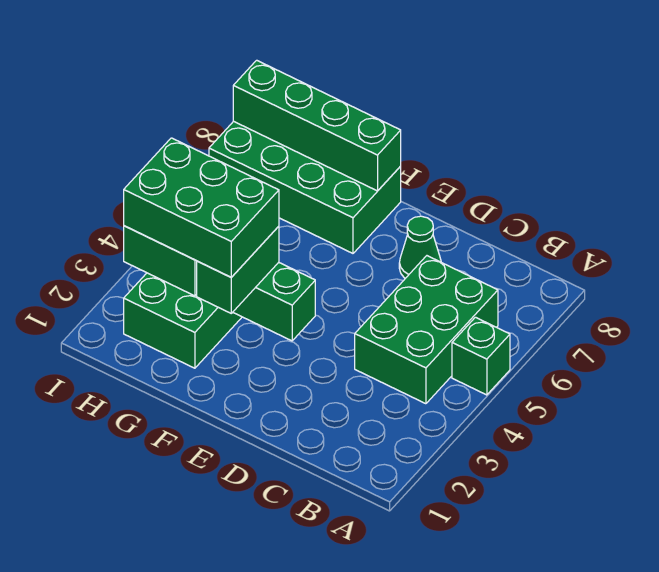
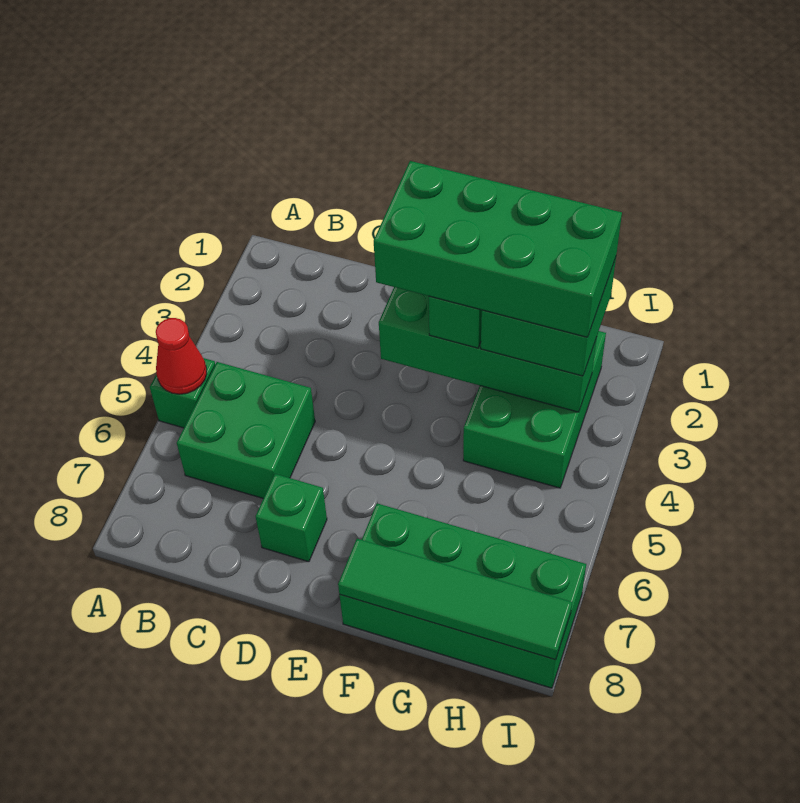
none -> red cone A5 level 2
green brick B4:C6 level 1 -> green brick B5:C6 level 1
green cone D7 level 1 -> green brick D7 level 1
green brick F2:H3 level 4 -> green brick E2:H3 level 4
green brick F8:I8 level 2 -> green tile F8:I8 level 2

